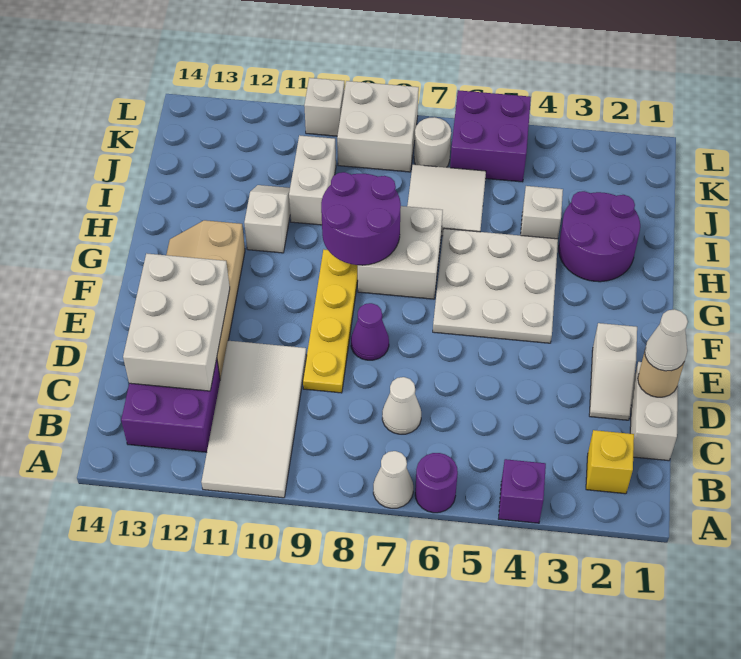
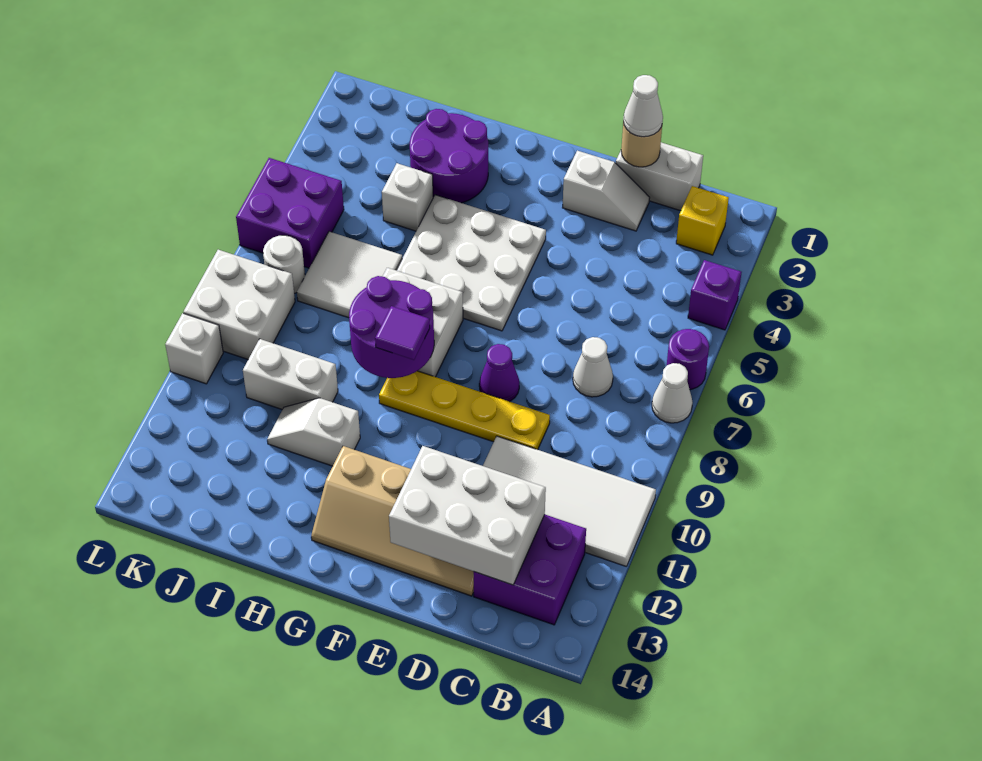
none -> purple tile G9 level 3

